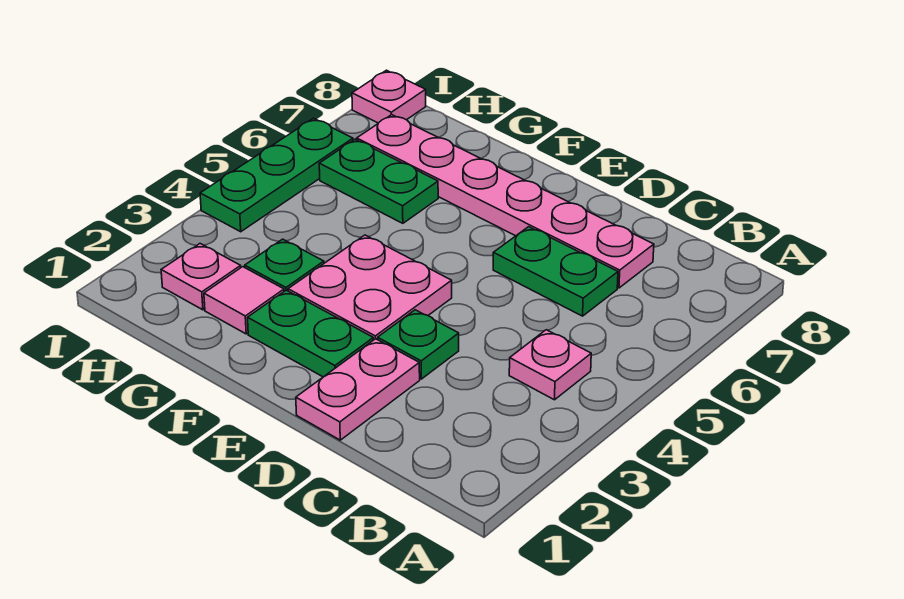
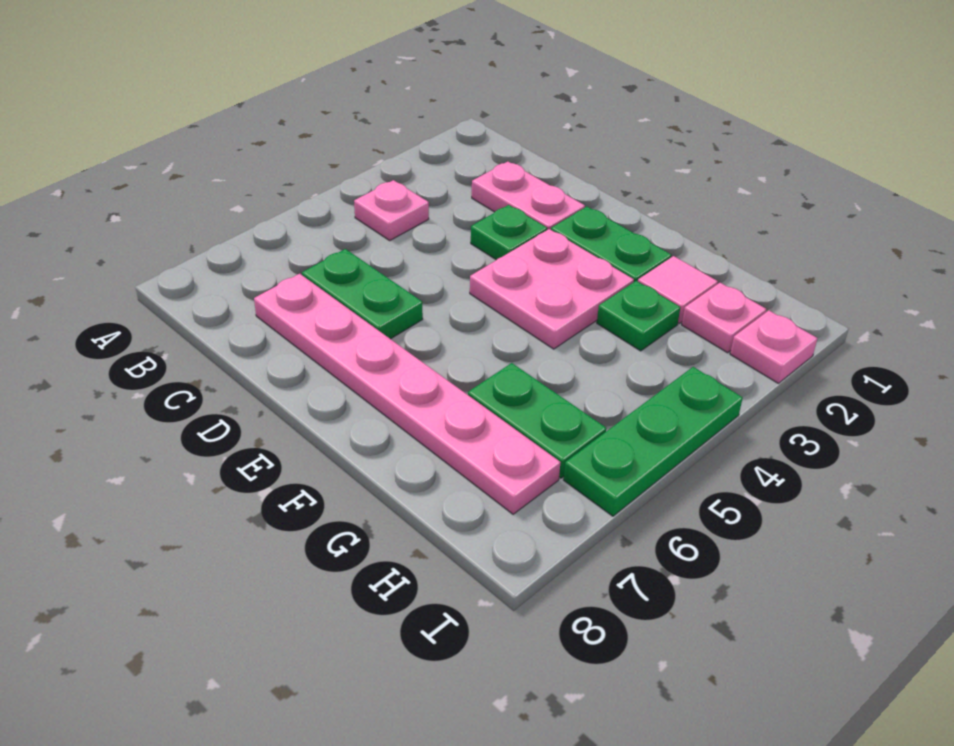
pink plate D1:D2 level 1 -> pink plate C2:D2 level 1
pink plate I8 level 1 -> pink plate I2 level 1

